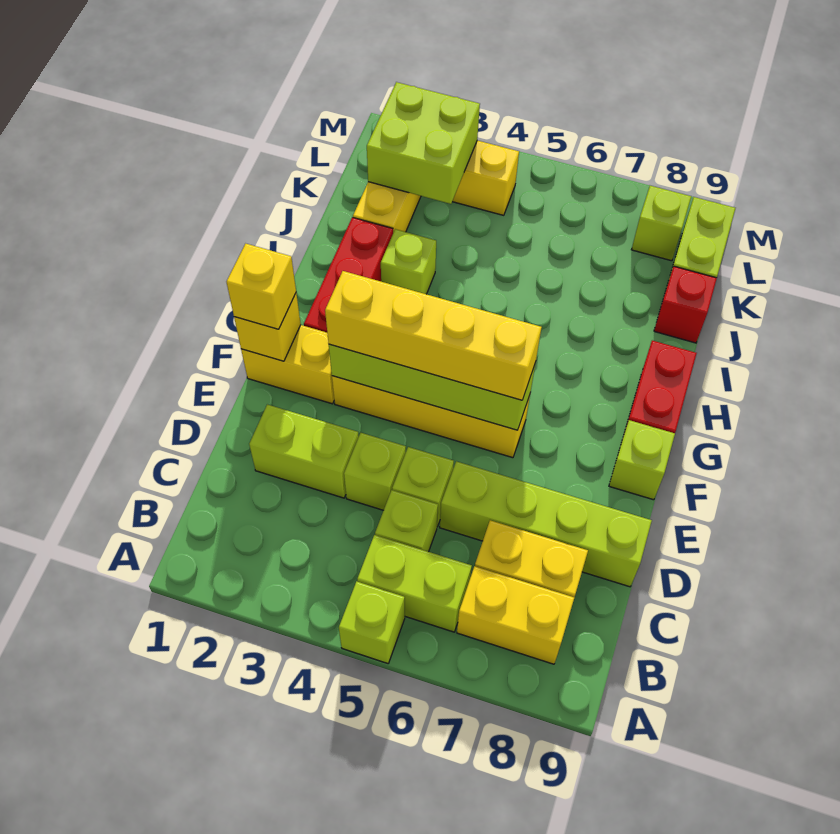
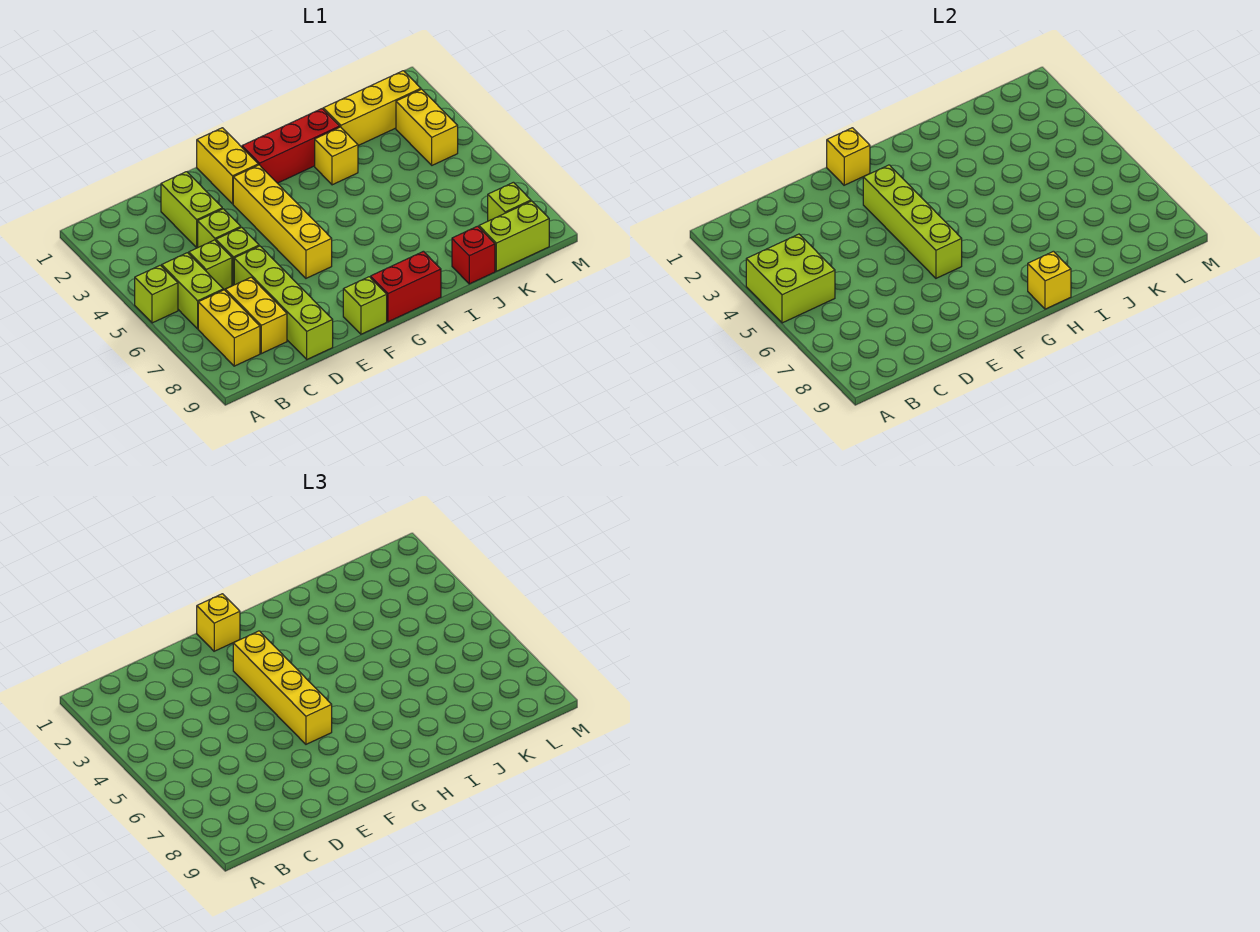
none -> yellow brick H9 level 2
lime brick I3 level 1 -> yellow brick I3 level 1
lime brick K2:L3 level 2 -> lime brick A4:B5 level 2

